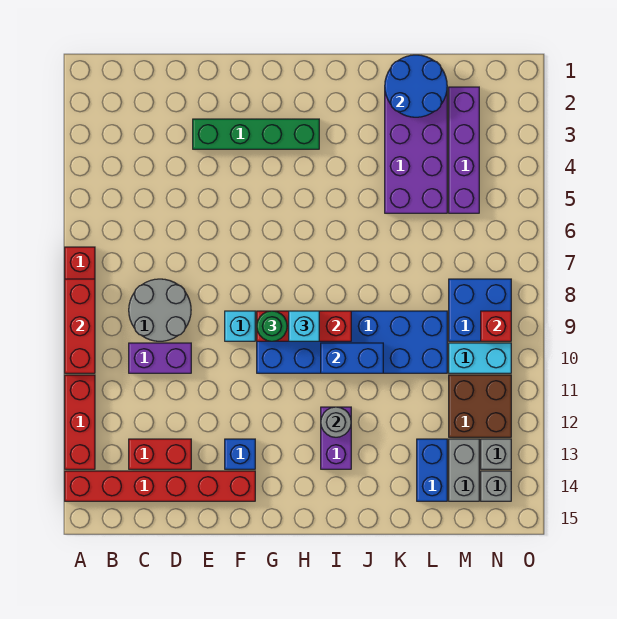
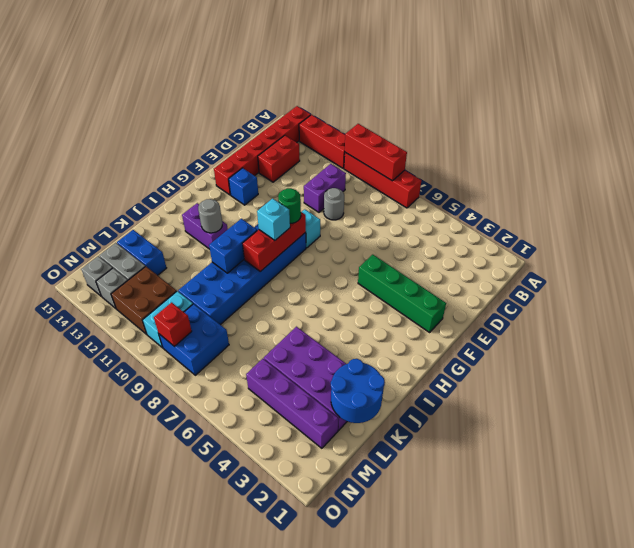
grey round brick C8:D9 level 1 -> grey round brick D9 level 1
green brick E3:H3 level 1 -> green brick F2:F5 level 1

